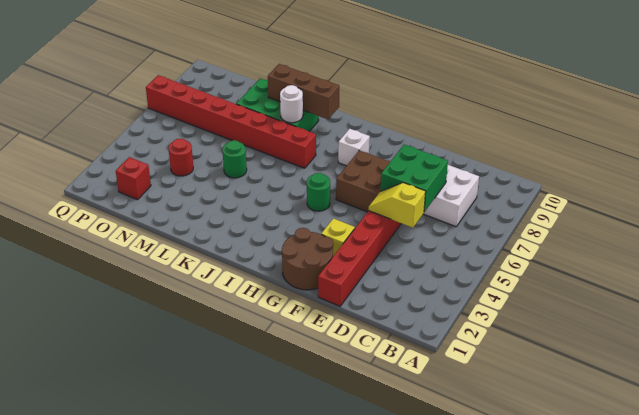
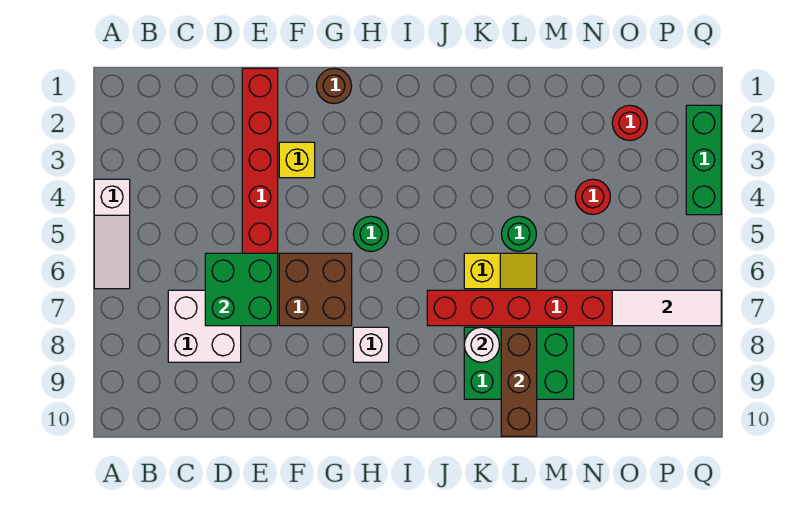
none -> white slope A4:A6 level 1 top 4
yellow slope D5:E5 level 2 top D -> yellow slope K6:L6 level 1 top K
brown round brick F1:G2 level 1 -> brown round brick G1 level 1
brown brick J9:L9 level 2 -> brown brick L8:L10 level 2
red brick O2 level 1 -> red round brick O2 level 1
none -> white tile O7:Q7 level 2
none -> green brick Q2:Q4 level 1

